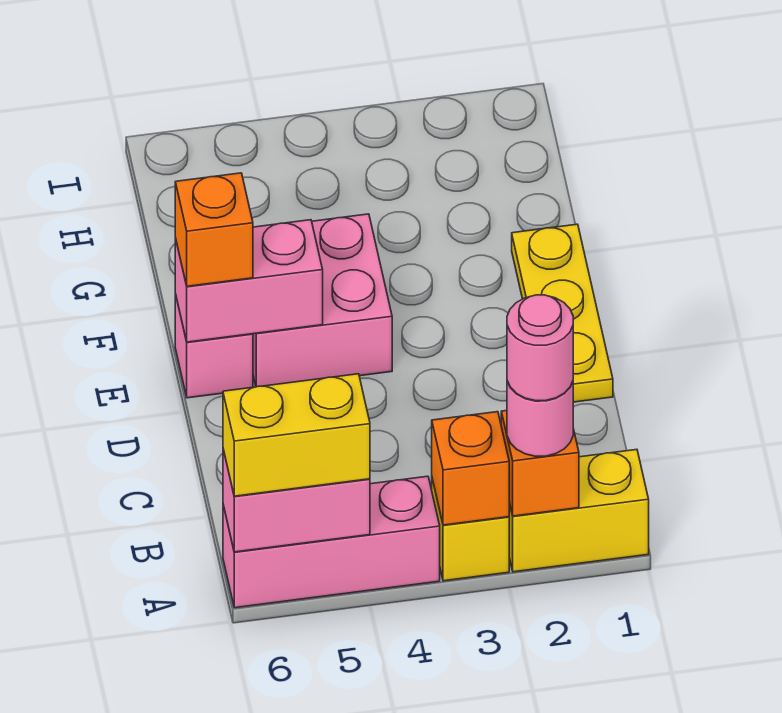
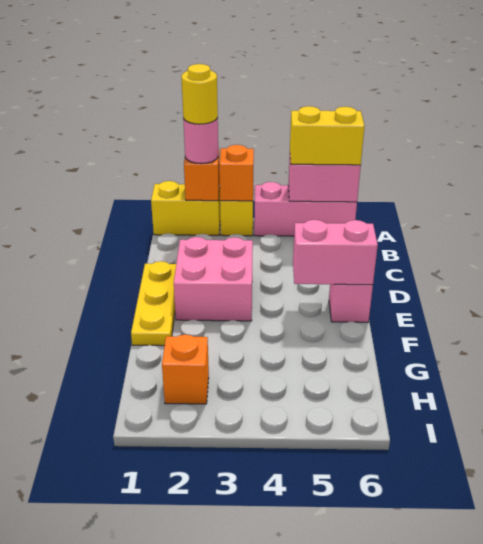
pink round brick A2 level 4 -> yellow round brick A2 level 4
pink brick E4:F5 level 1 -> pink brick D2:E3 level 1
orange brick E6 level 3 -> orange brick H2 level 1

